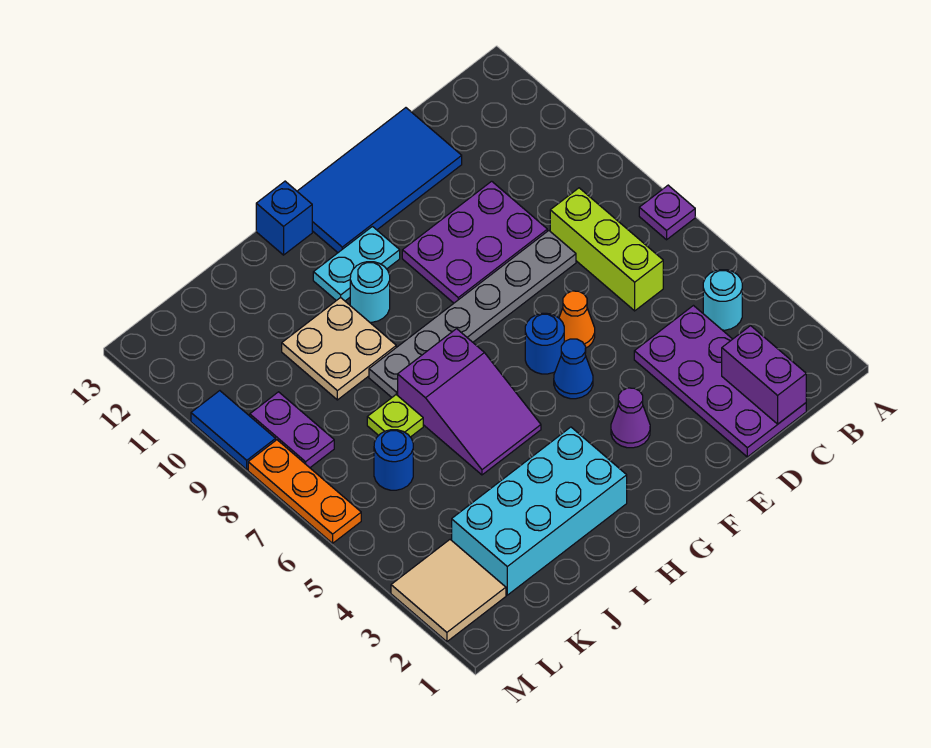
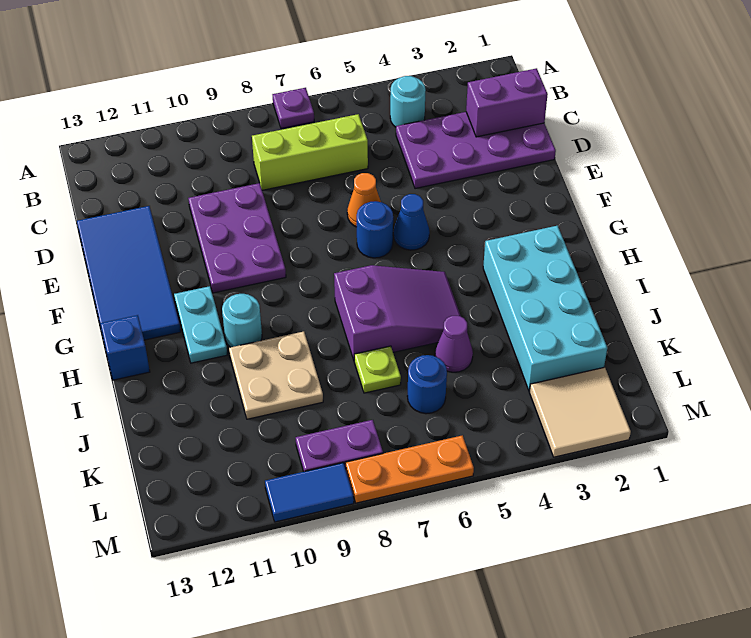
grey plate D8:I8 level 1 -> none
purple cone F3 level 1 -> purple cone J5 level 1

